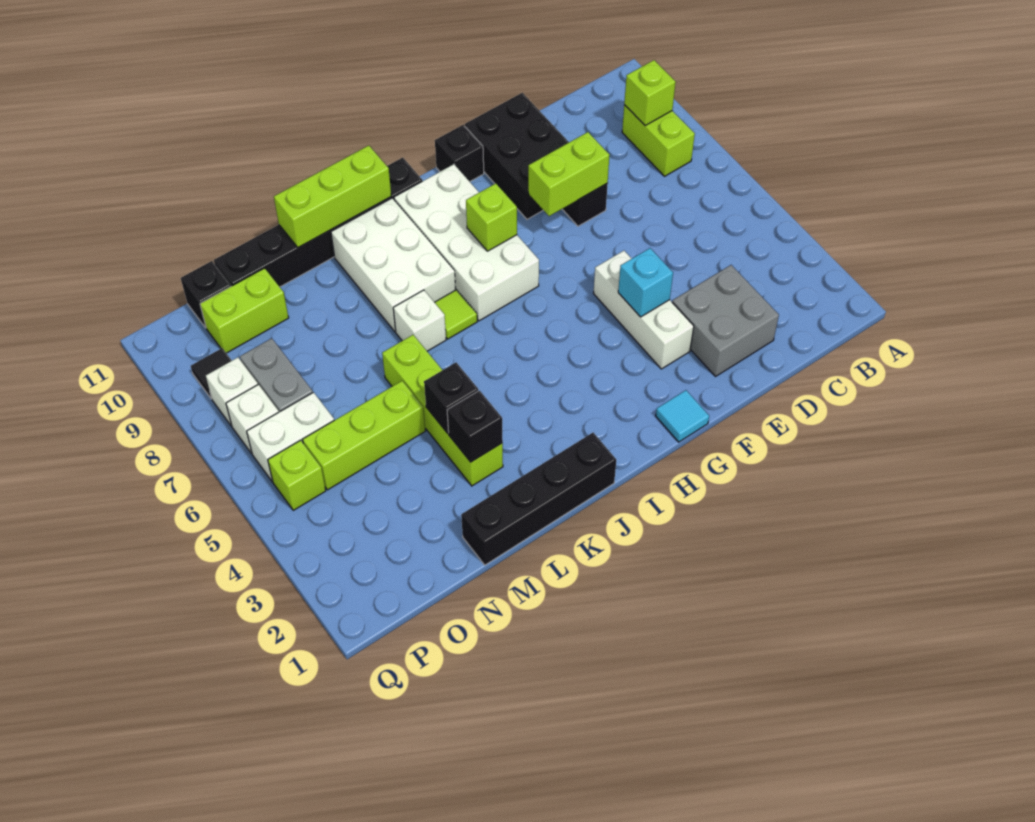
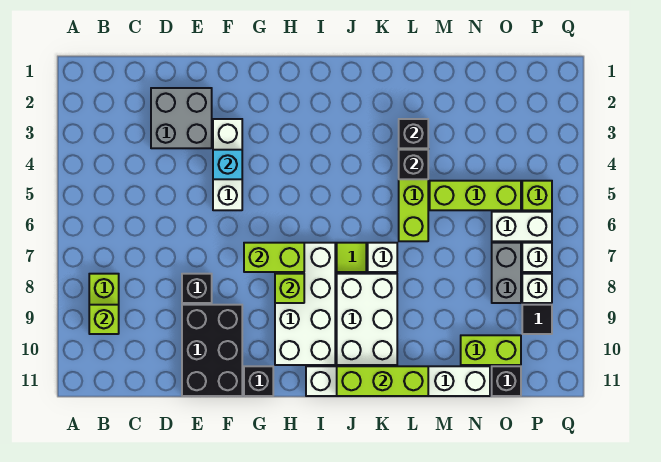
lime brick E8:F8 level 2 -> lime brick G7:H7 level 2
cyan tile G1 level 1 -> none
black brick I11:N11 level 1 -> white brick I11:N11 level 1
black brick J1:M1 level 1 -> none

